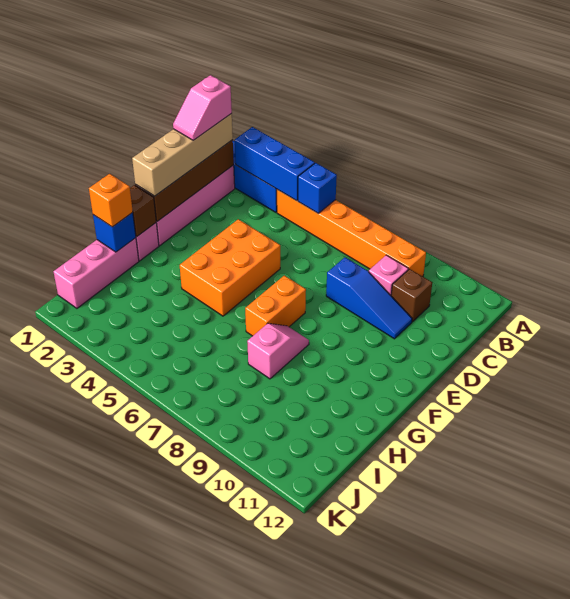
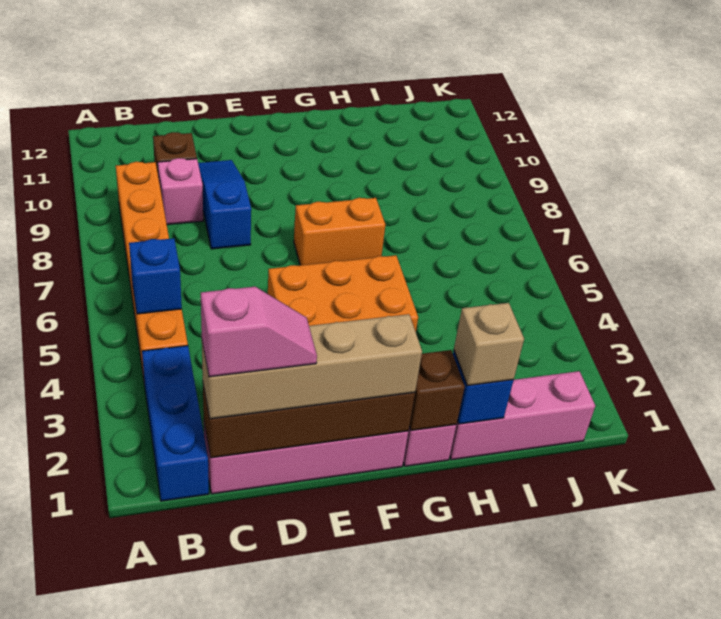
blue brick B2:B4 level 2 -> none
pink slope G8:H8 level 1 top H -> none
orange brick H1 level 3 -> tan brick H1 level 3

